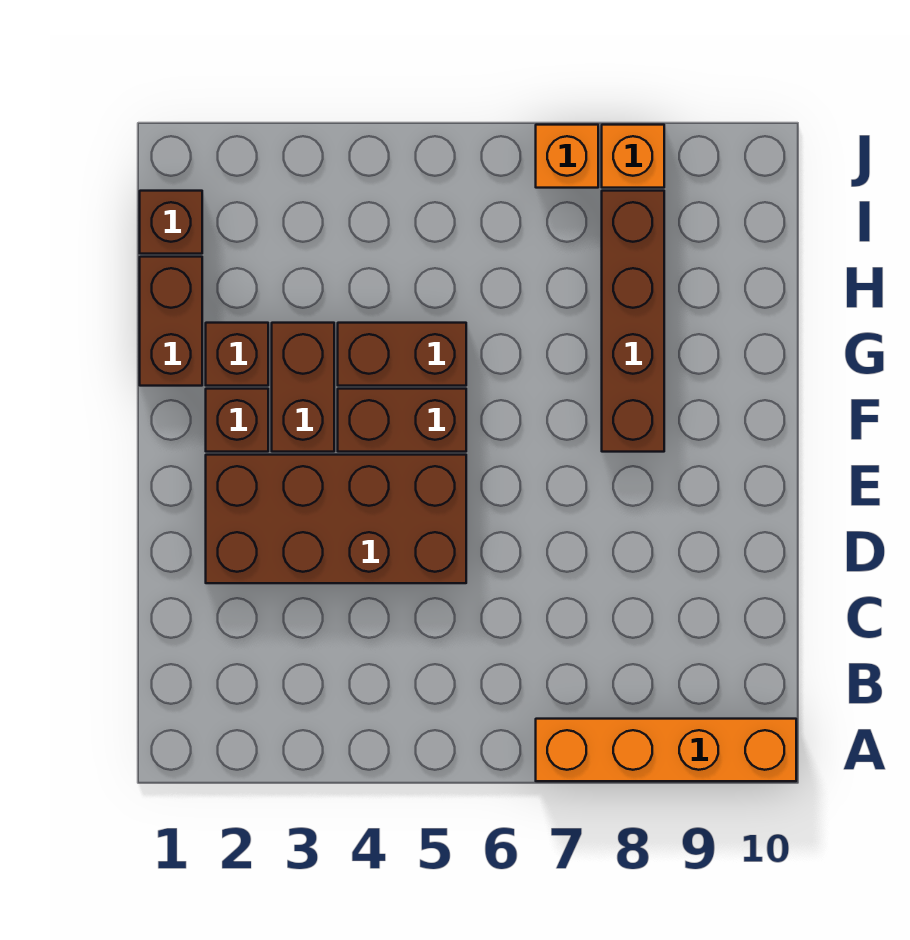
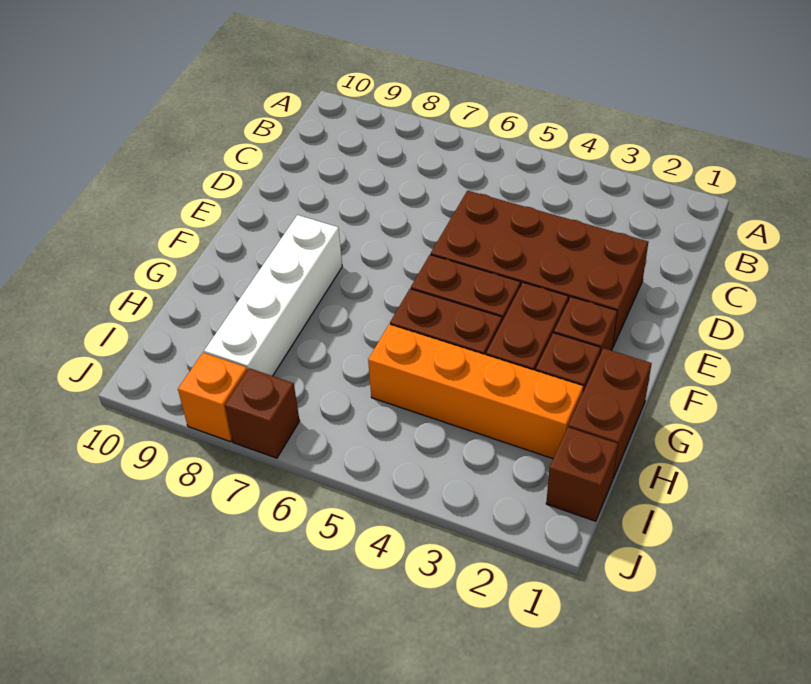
orange brick A7:A10 level 1 -> orange brick H2:H5 level 1
brown brick F8:I8 level 1 -> white brick F8:I8 level 1
orange brick J7 level 1 -> brown brick J7 level 1

